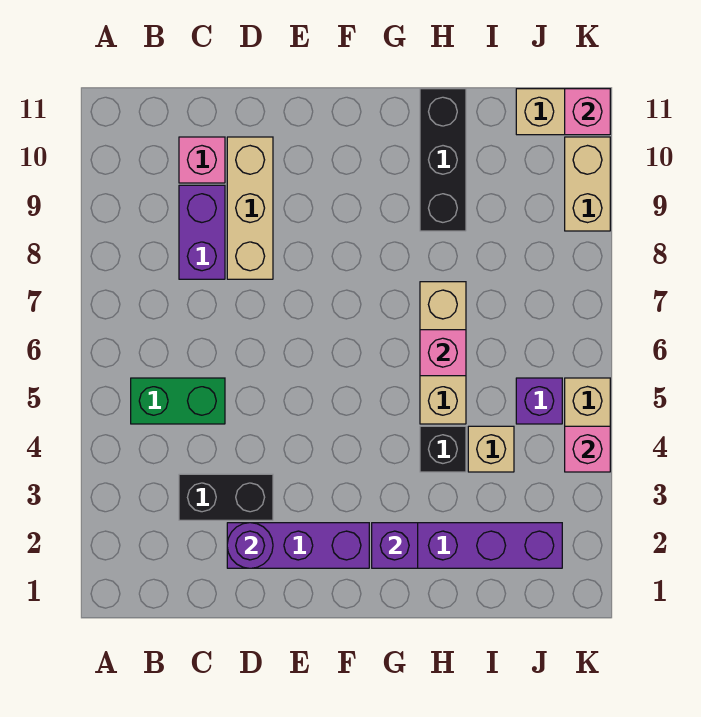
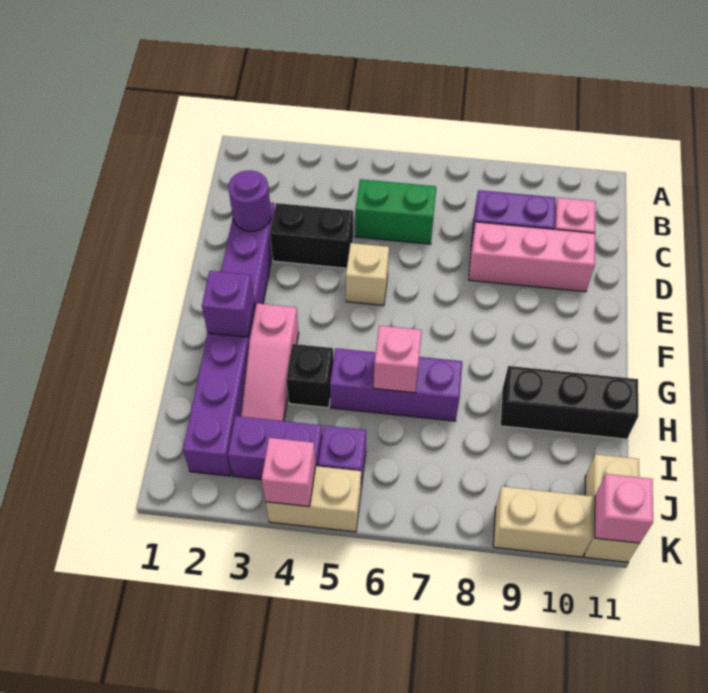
green brick B5:C5 level 1 -> green brick C5:C6 level 1
black brick C3:D3 level 1 -> black brick D3:D4 level 1
tan brick D8:D10 level 1 -> pink brick D8:D10 level 1
none -> pink slope G3:I3 level 1 top G
tan brick H5:H7 level 1 -> purple brick H5:H7 level 1
tan brick I4 level 1 -> tan brick E5 level 1
none -> purple brick J3:J4 level 1

